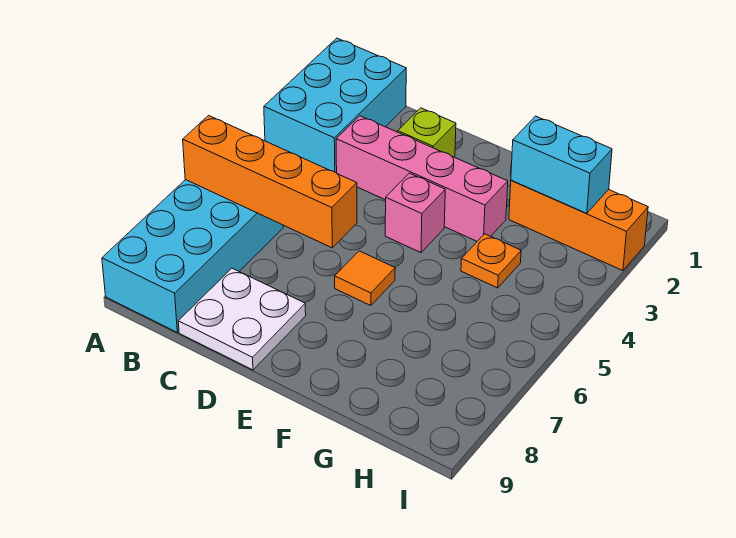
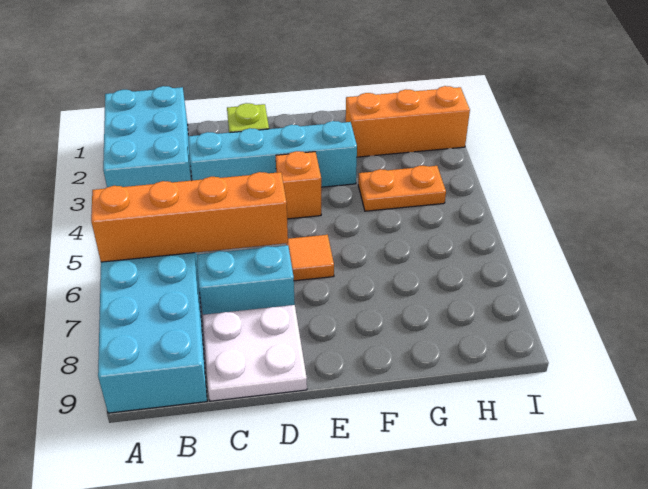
pink brick C3:F3 level 1 -> cyan brick C3:F3 level 1
pink brick E4 level 1 -> orange brick E4 level 1
cyan brick G2:H2 level 2 -> cyan brick C7:D7 level 1
orange plate G4 level 1 -> orange plate G4:H4 level 1

